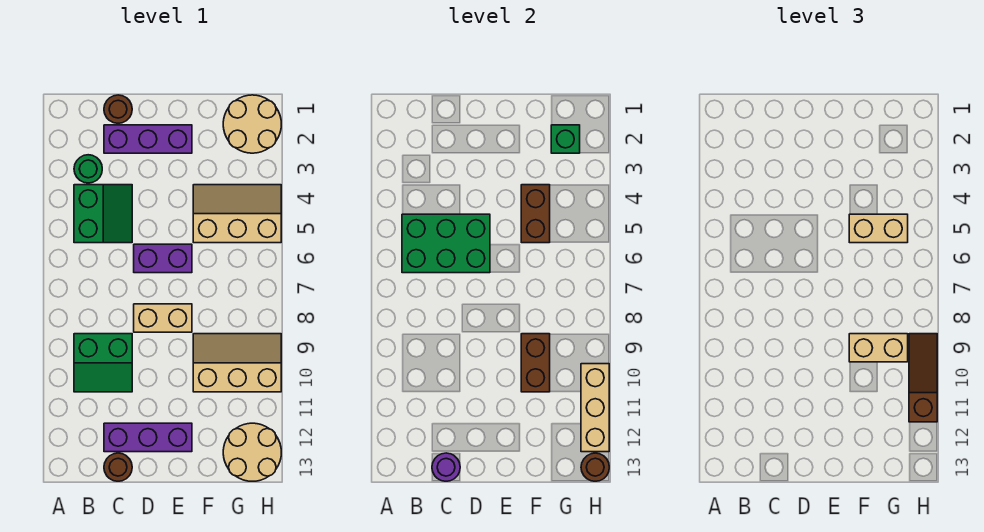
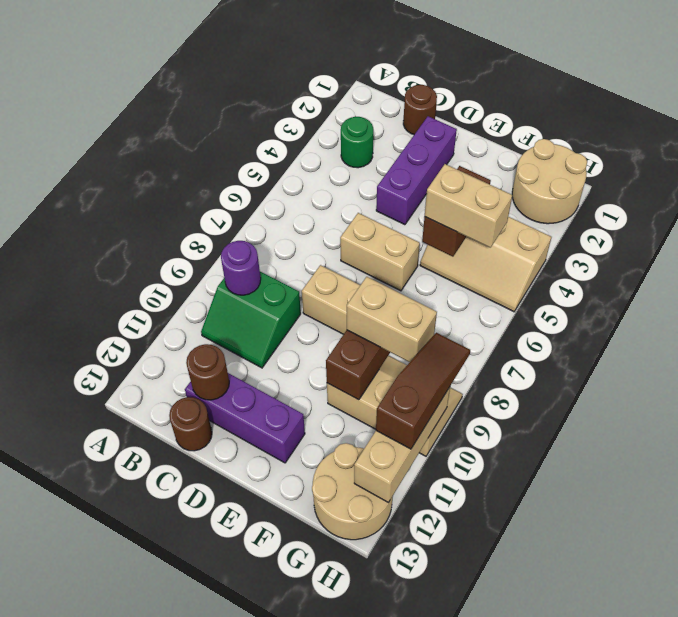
green slope B4:C5 level 1 top B -> none
green brick B5:D6 level 2 -> none
purple brick C2:E2 level 1 -> purple brick D2:D4 level 1
purple round brick C13 level 2 -> purple round brick B9 level 2
purple brick D6:E6 level 1 -> tan brick D6:E6 level 1
tan slope F4:H5 level 1 top 5 -> tan slope F4:H5 level 1 top 4
green brick G2 level 2 -> none
brown round brick H13 level 2 -> brown round brick C12 level 2

